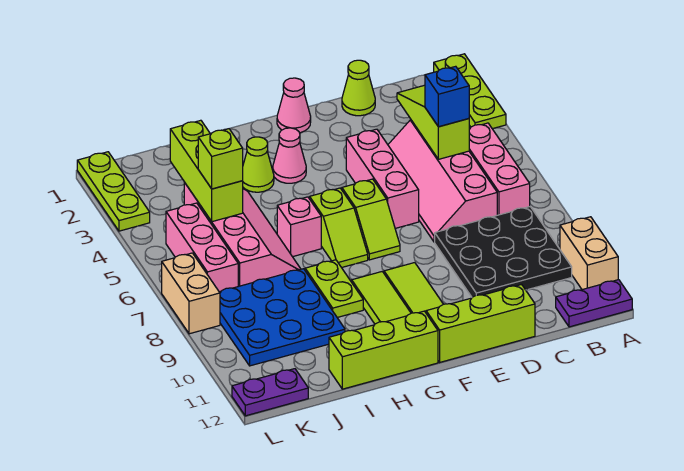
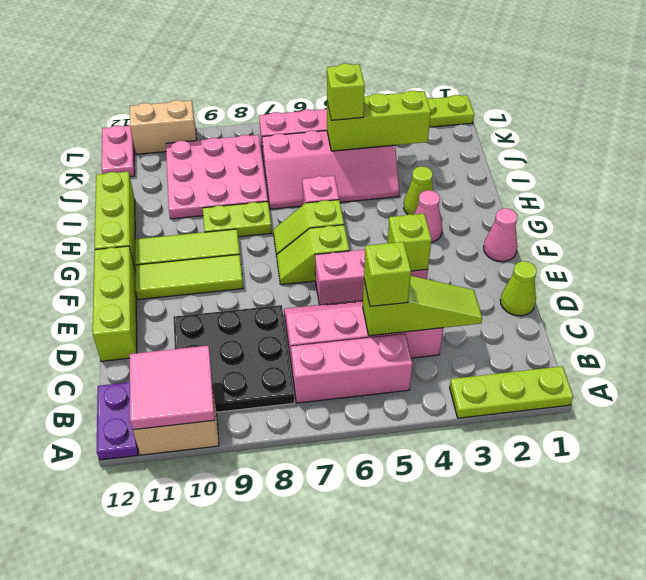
none -> pink tile A10:B11 level 2
blue brick C5 level 3 -> lime brick C5 level 3
none -> lime brick E4 level 2
blue plate I8:K10 level 1 -> pink plate I8:K10 level 1
purple plate K12:L12 level 1 -> pink plate K12:L12 level 1
tan brick L7:L8 level 1 -> tan brick L10:L11 level 1

